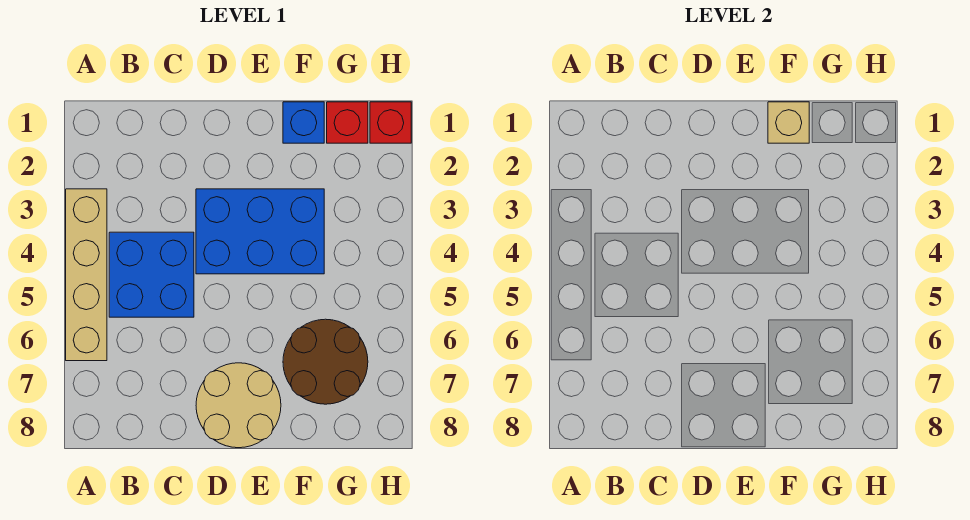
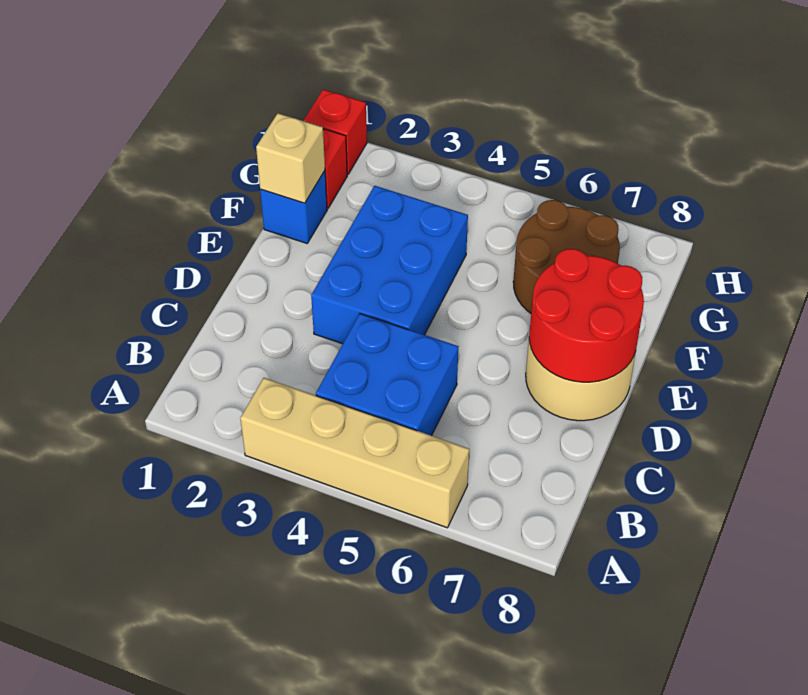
none -> red round brick D7:E8 level 2

